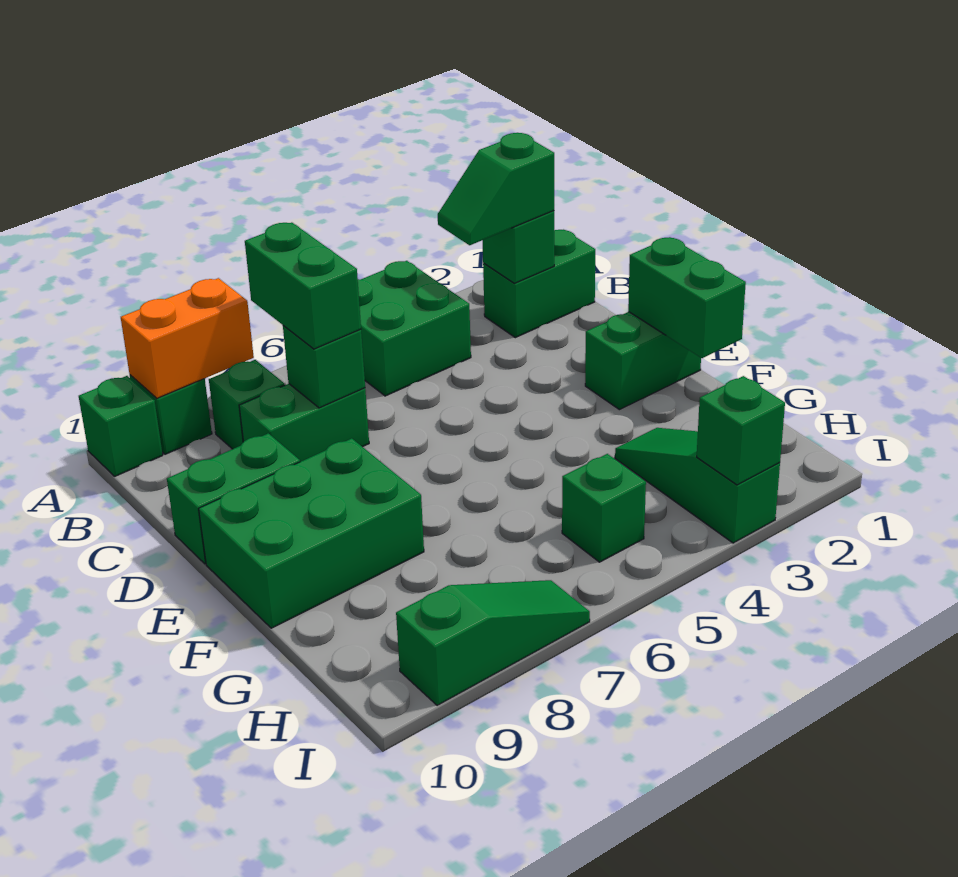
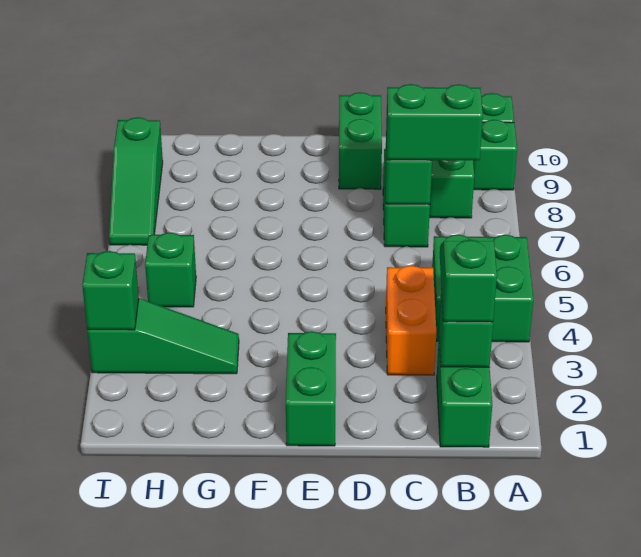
orange brick A8:A9 level 2 -> orange brick C3:C4 level 1
green brick E1:F1 level 2 -> none
green brick E8:F10 level 1 -> none

